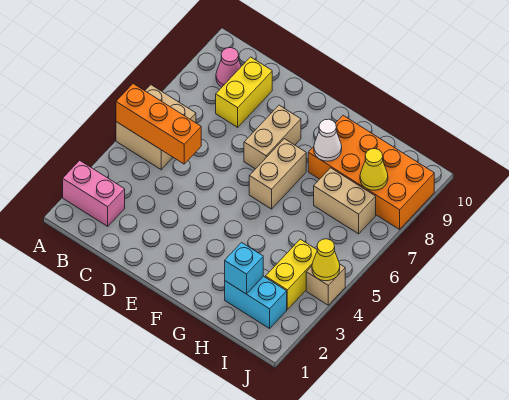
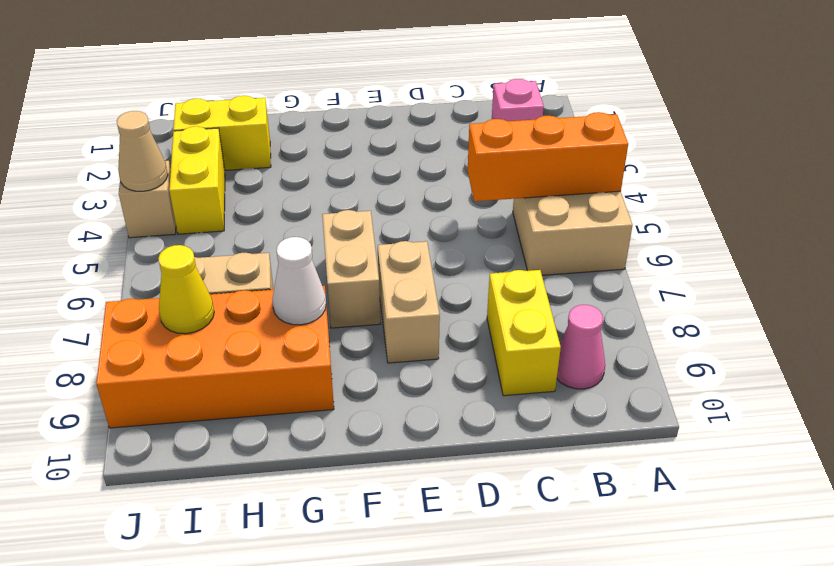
pink brick A2:B2 level 1 -> pink brick B2 level 1
cyan brick H2:I2 level 1 -> yellow brick H2:I2 level 1
cyan brick H2 level 2 -> none
yellow cone J4 level 2 -> tan cone J4 level 2

